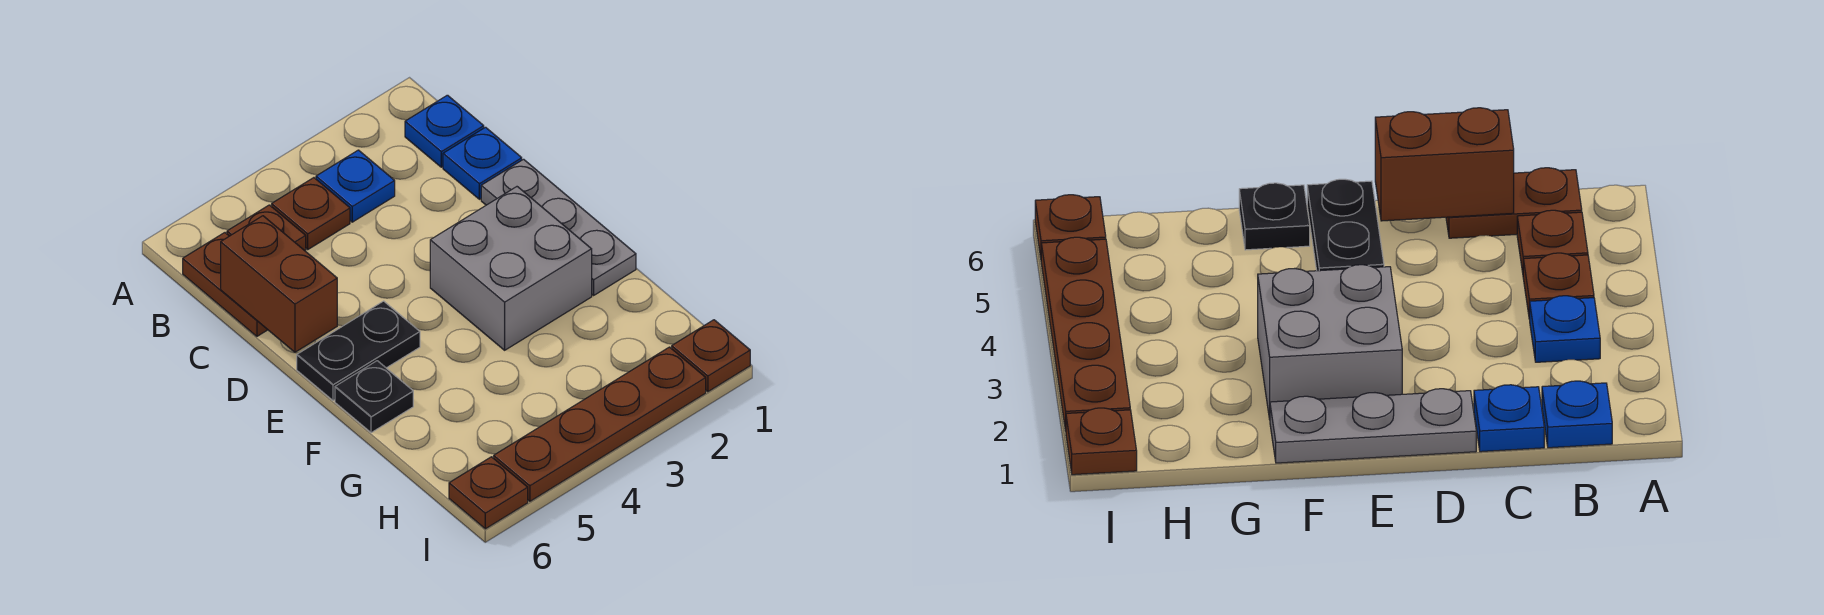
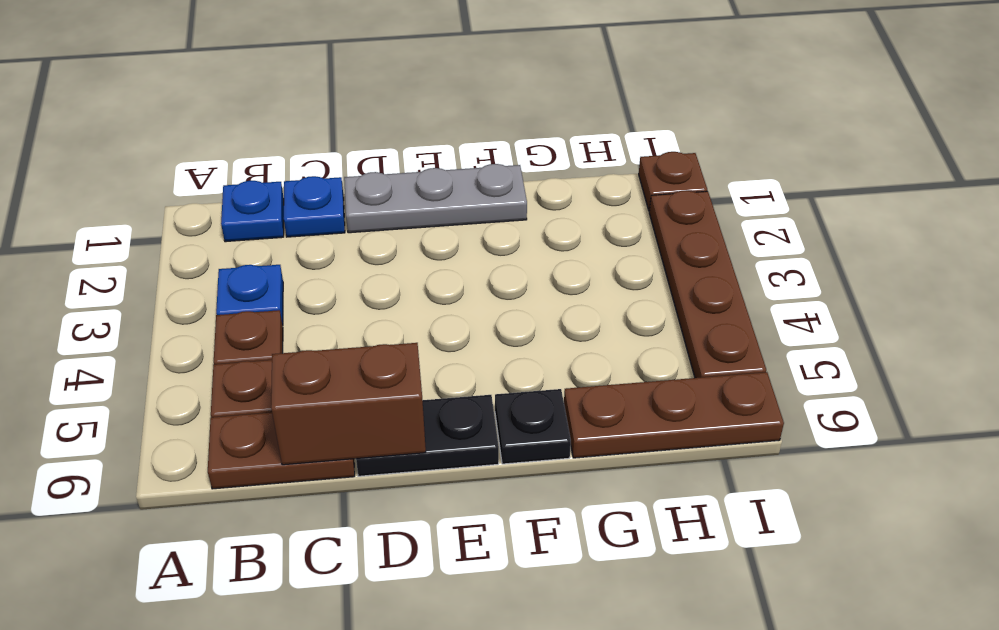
grey brick E2:F3 level 1 -> none
black plate E5:E6 level 1 -> black plate D6:E6 level 1
brown plate I6 level 1 -> brown plate G6:I6 level 1

